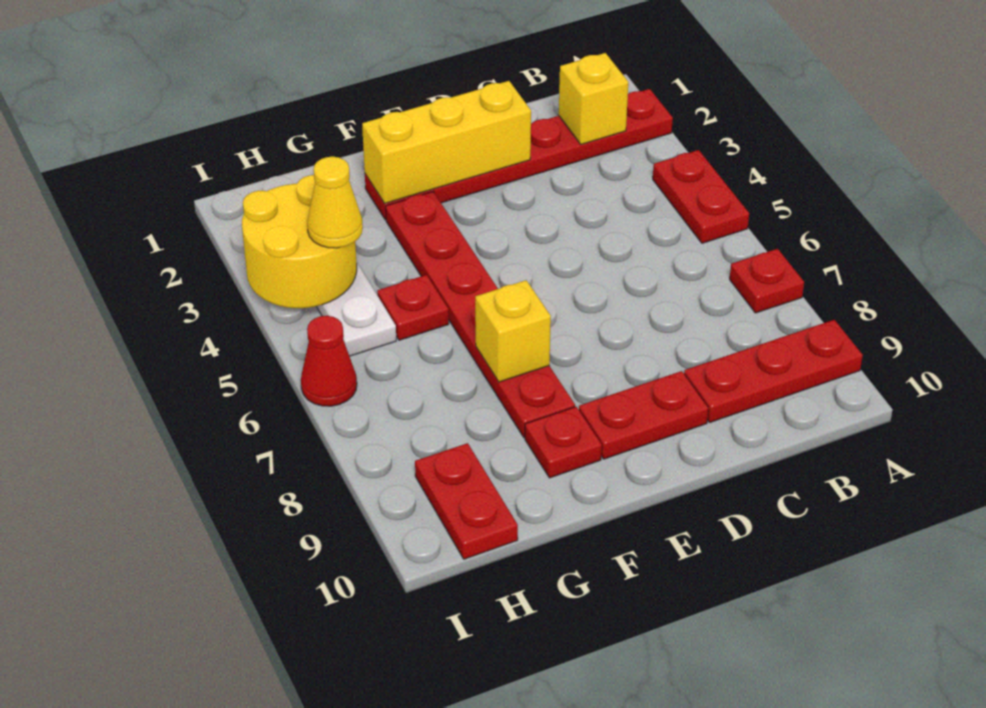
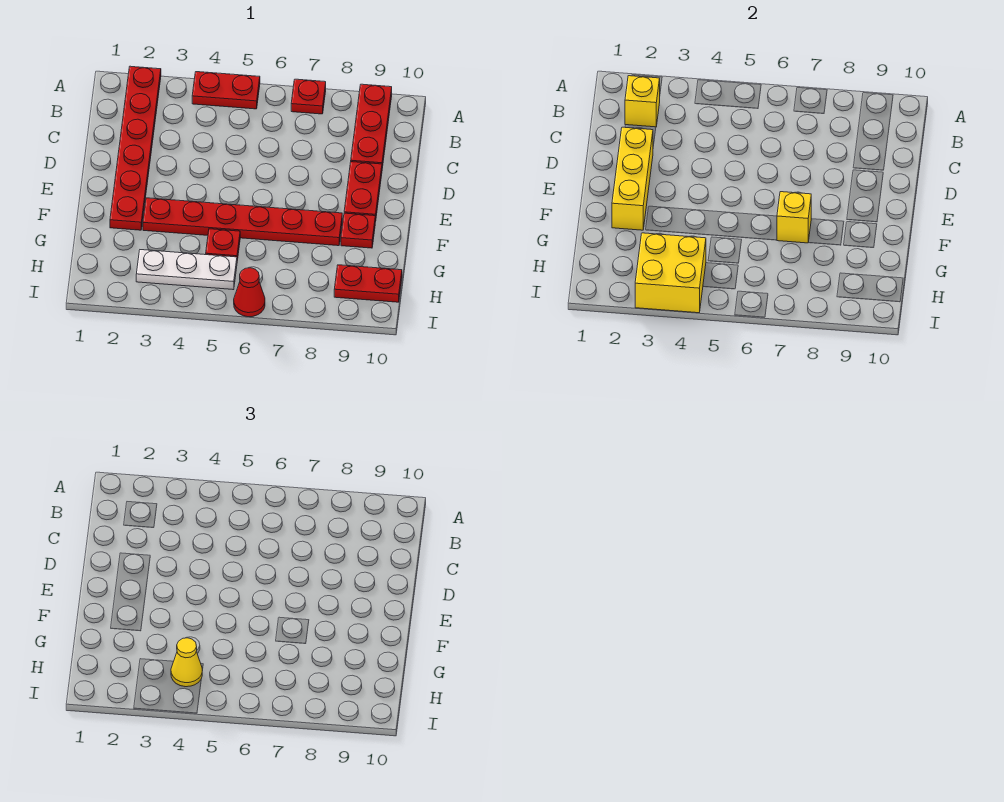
yellow round brick H3:I4 level 2 -> yellow brick H3:I4 level 2

